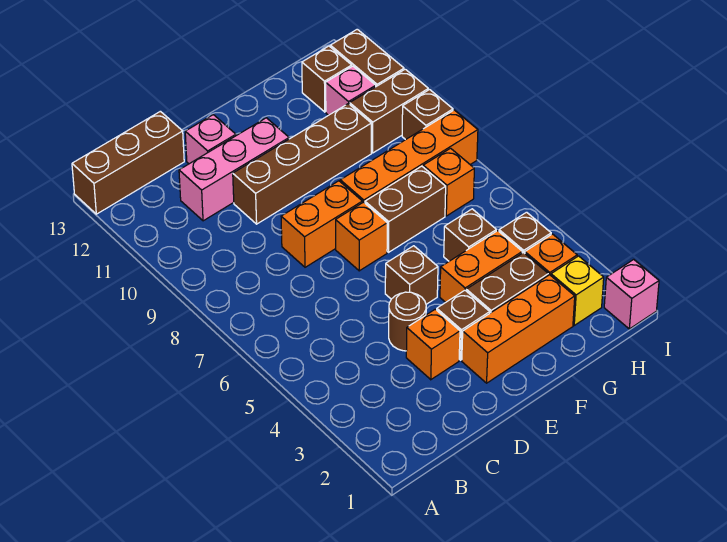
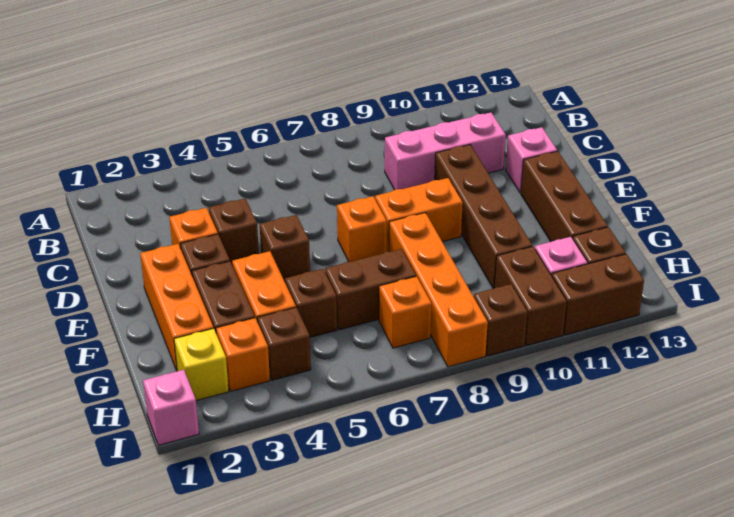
brown brick A13:C13 level 1 -> brown brick E12:G12 level 1
pink brick C11:E11 level 1 -> pink brick C9:C11 level 1
brown round brick D4 level 1 -> brown brick D4 level 1
orange brick D8:E8 level 1 -> orange brick E8:E9 level 1
brown brick F7:G7 level 1 -> brown brick G6:G7 level 1

